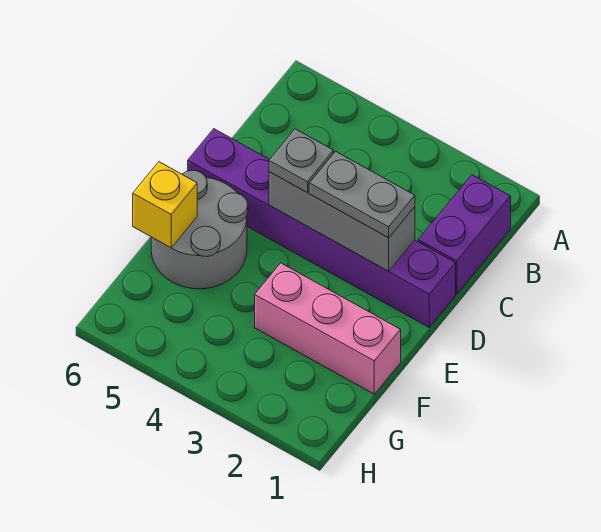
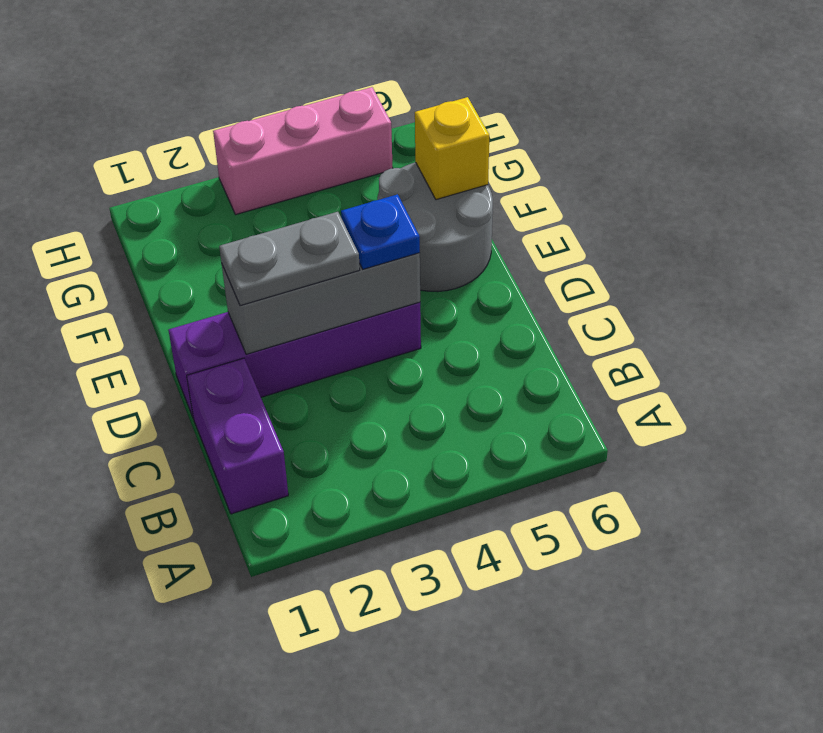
purple brick D1:D6 level 1 -> purple brick D1:D4 level 1
grey plate D4 level 3 -> blue plate D4 level 3
pink brick F1:F3 level 1 -> pink brick H3:H5 level 1

